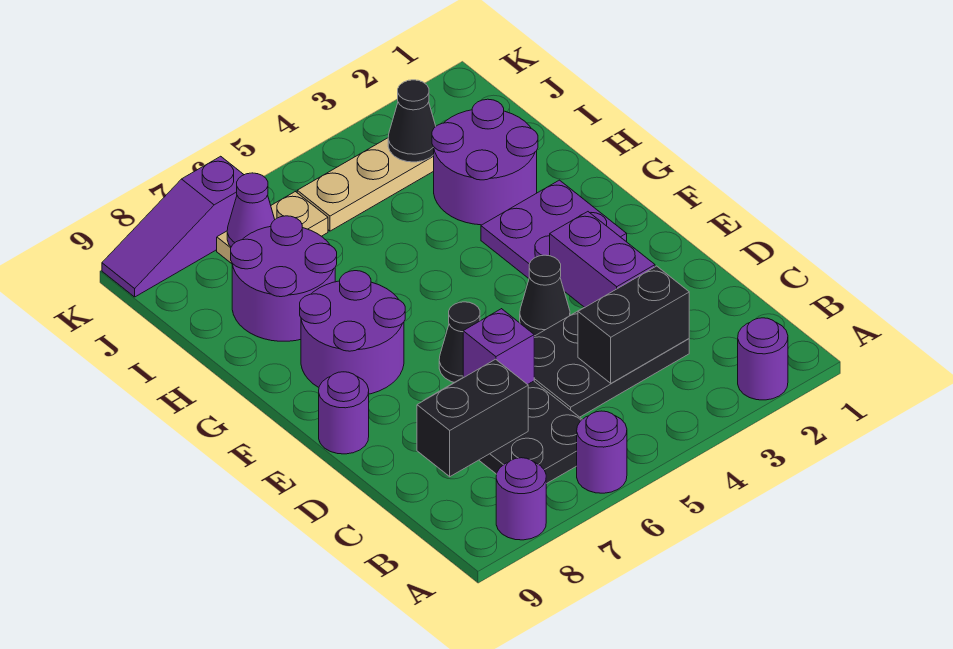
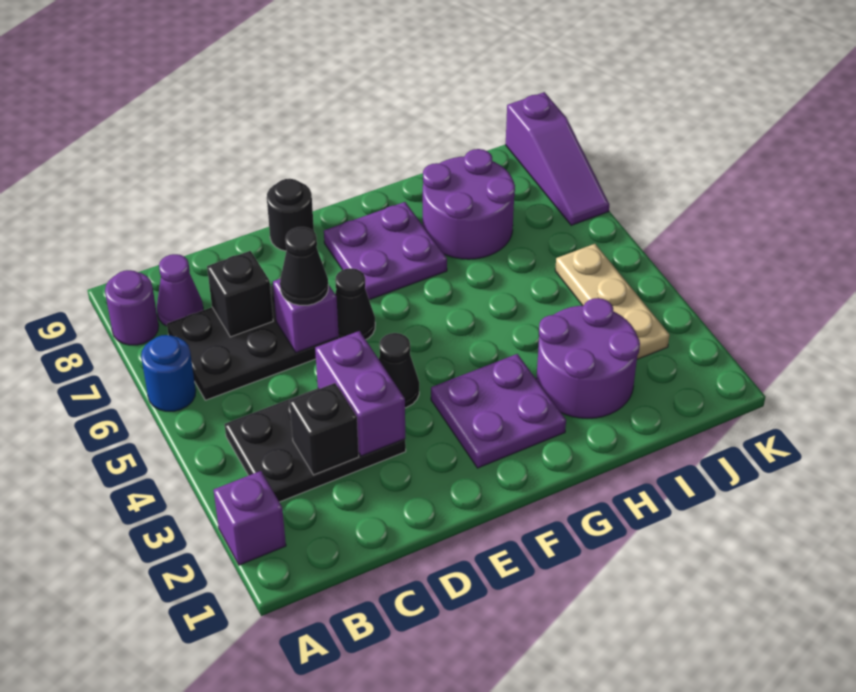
purple round brick A2 level 1 -> purple brick A2 level 1
purple round brick A6 level 1 -> blue round brick A6 level 1
black plate C3:D5 level 1 -> black plate B3:D4 level 1
black brick C3:C4 level 2 -> black brick C3 level 2
black brick C7:C8 level 2 -> black brick C7 level 2
purple brick D3:E3 level 2 -> purple brick D3:D4 level 2
purple round brick E9 level 1 -> black round brick E9 level 1
purple round brick F7:G8 level 1 -> purple plate F7:G8 level 1
black cone J3 level 2 -> black cone D6 level 3
tan plate J6:J7 level 1 -> none
purple cone J7 level 2 -> purple cone B8 level 1
purple slope K7:K9 level 1 top 7 -> purple slope K7:K9 level 1 top 9

